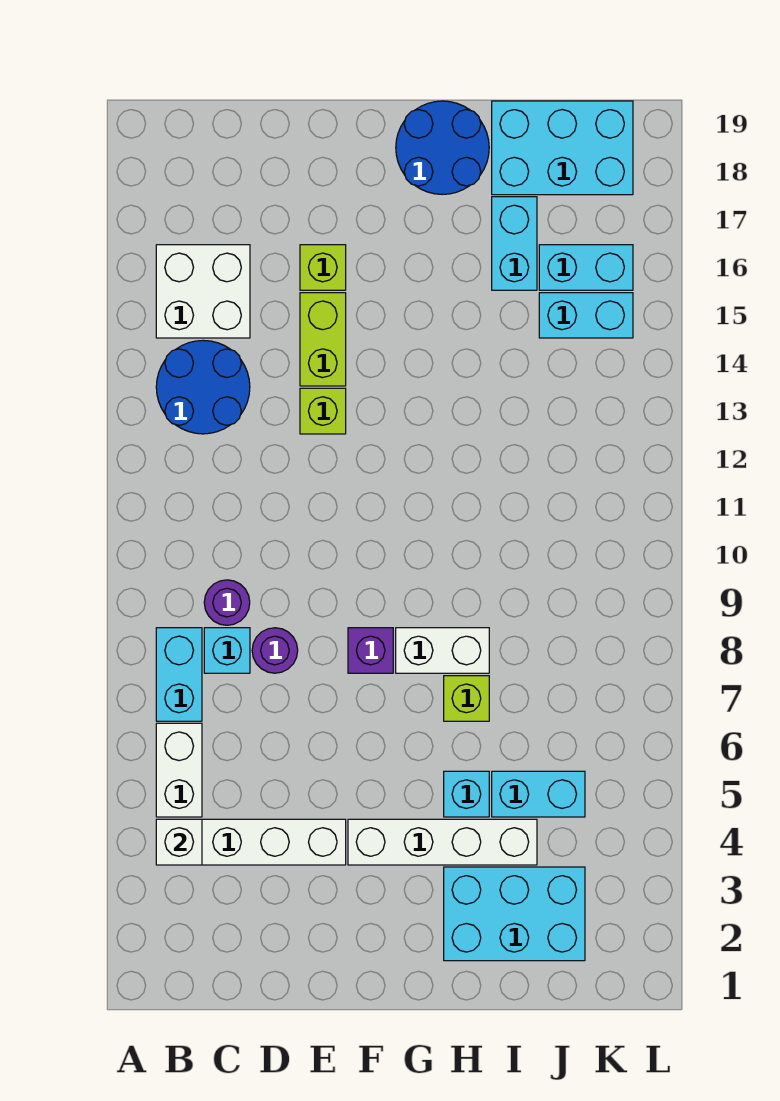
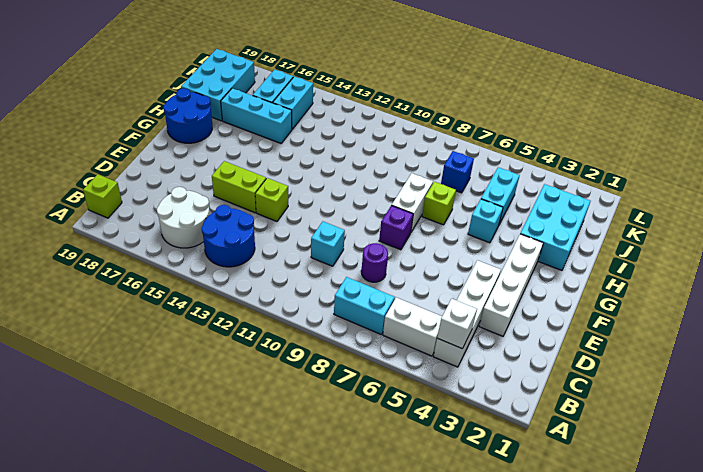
white brick B15:C16 level 1 -> white round brick B15:C16 level 1
cyan brick C8 level 1 -> cyan brick D10 level 1
purple round brick C9 level 1 -> none
lime brick E16 level 1 -> lime brick B19 level 1
white brick F4:I4 level 1 -> white brick D3:G3 level 1
cyan brick I16:I17 level 1 -> cyan brick I15:I17 level 1
none -> blue brick J7 level 1

